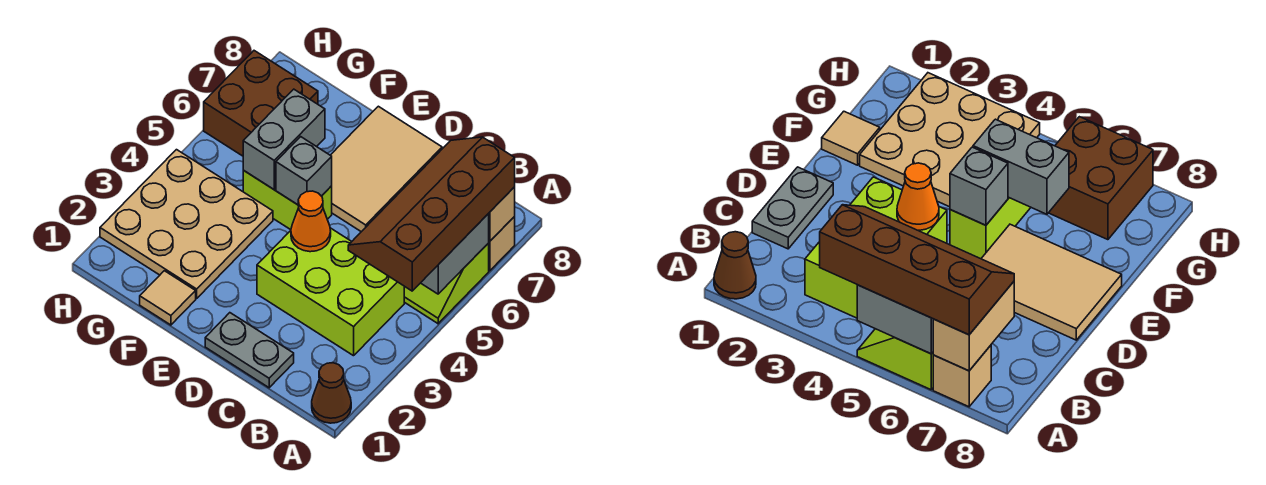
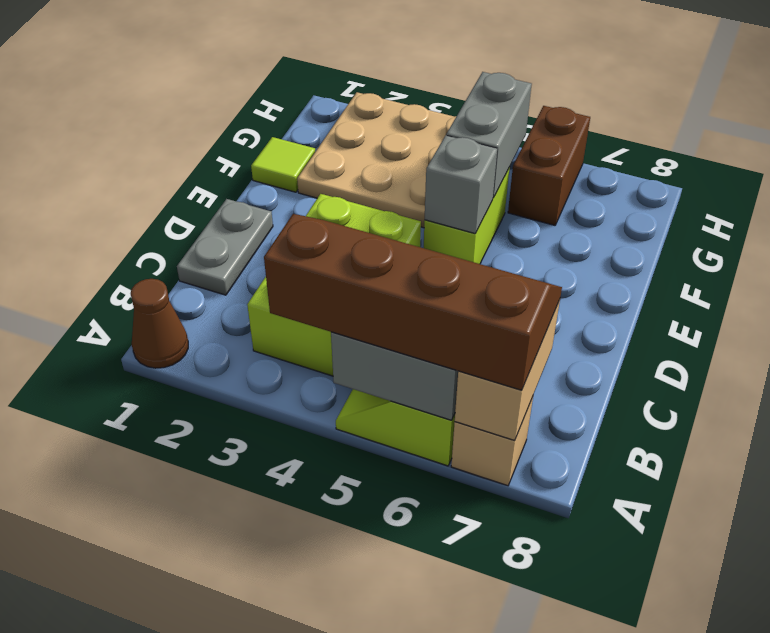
orange cone D4 level 2 -> none
tan tile D6:E8 level 1 -> none
tan tile F1 level 1 -> lime tile F1 level 1
grey brick F5:F6 level 2 -> grey brick F5:G5 level 2
brown brick G6:H7 level 1 -> brown brick G6:H6 level 1

